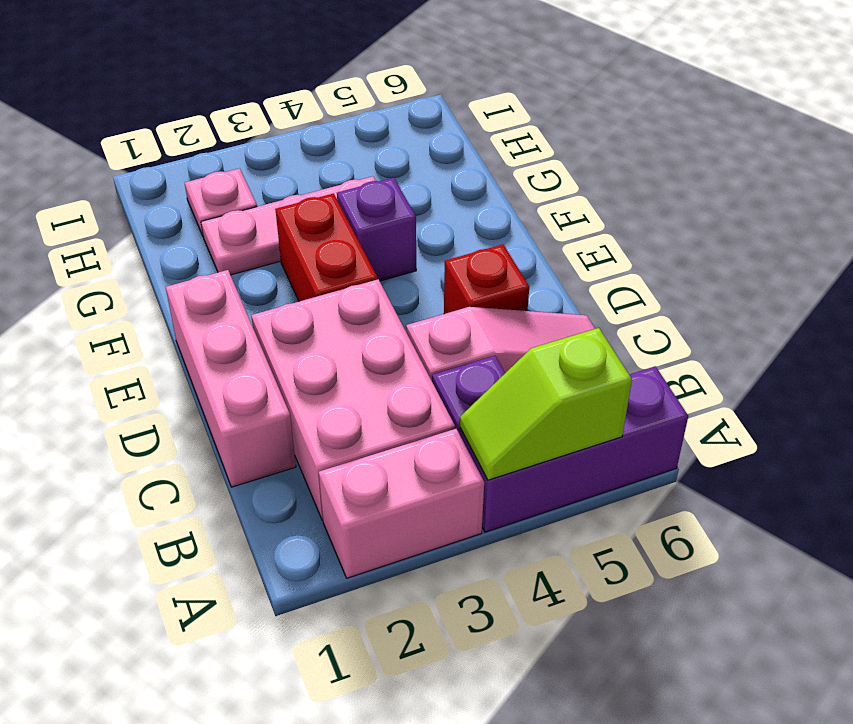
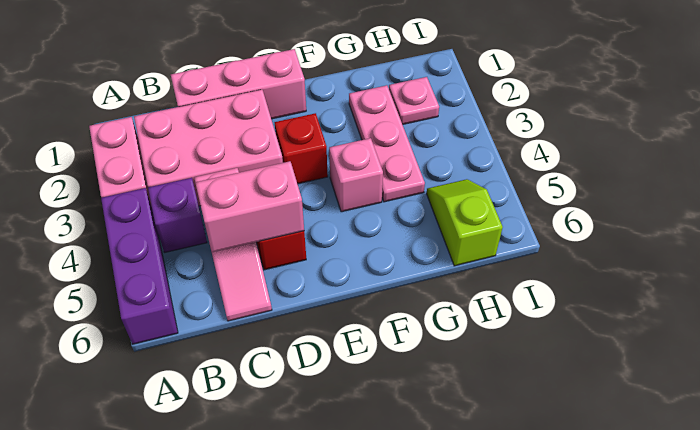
lime slope A4:A5 level 2 top 5 -> lime slope H5:H6 level 1 top 6
none -> pink brick C5:D5 level 2
red brick E3:F3 level 1 -> red brick E3 level 1
purple brick F4 level 1 -> pink brick F4 level 1

